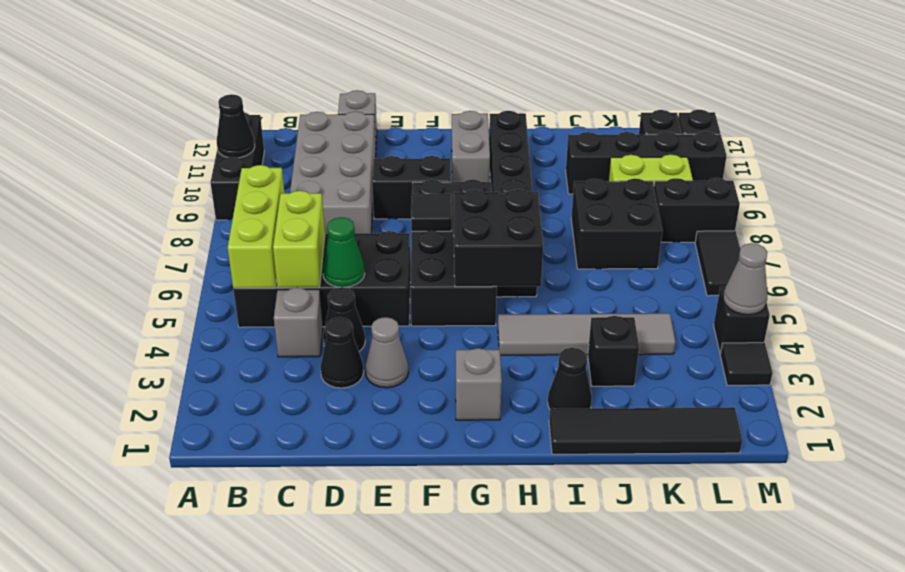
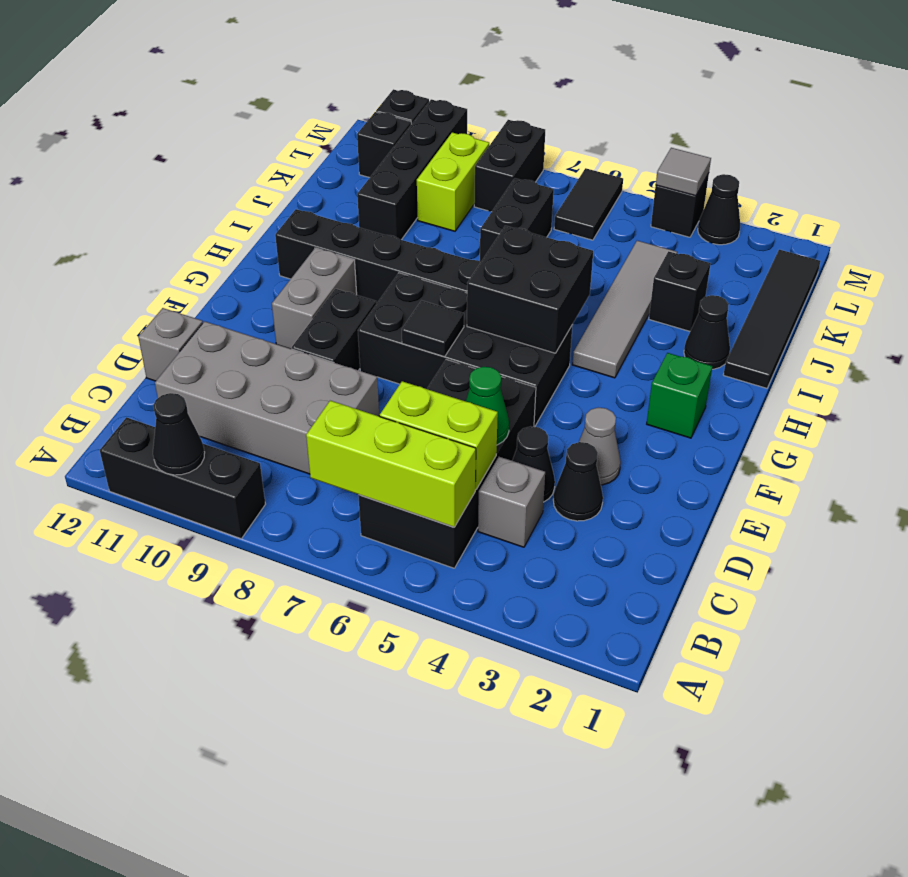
grey brick G2 level 1 -> green brick G2 level 1
grey brick G10:G11 level 1 -> grey brick F10:G10 level 1
black brick J7:K8 level 1 -> black brick J7:K7 level 1
black tile M3 level 1 -> black cone M3 level 1
grey cone M4 level 2 -> grey tile M4 level 2
black tile M6:M7 level 1 -> black tile L6:M6 level 1

